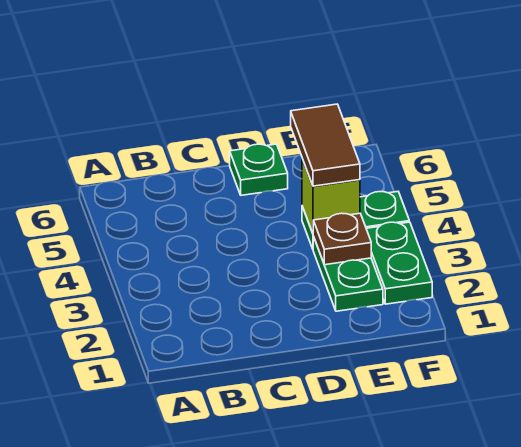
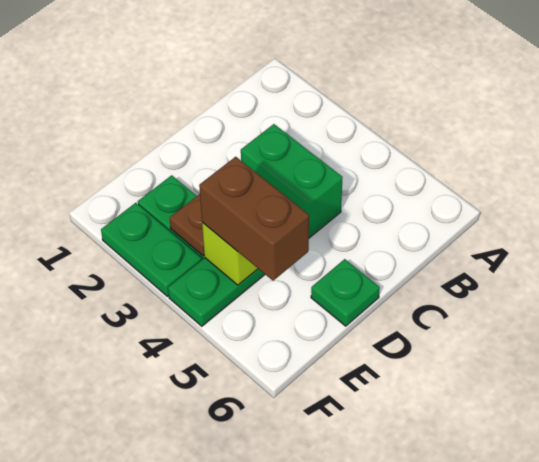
none -> green brick C3:C4 level 1
brown tile E4:E5 level 3 -> brown brick E4:E5 level 3

